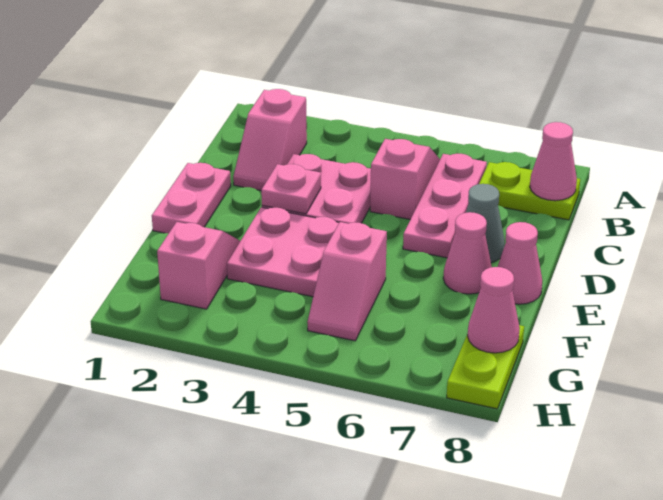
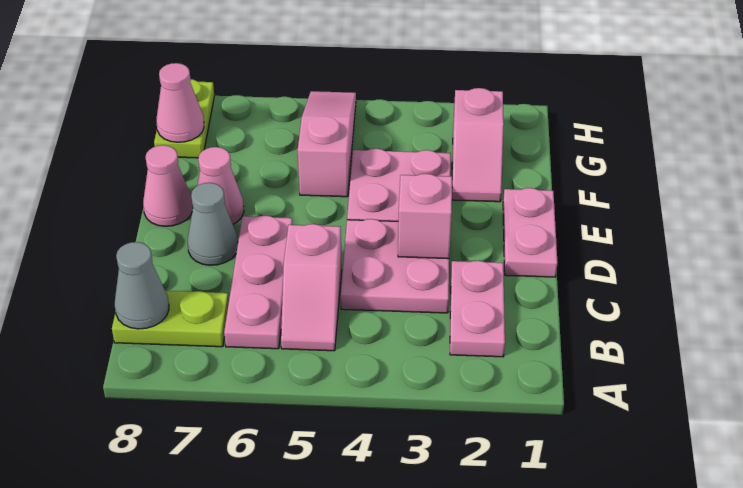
pink slope B2:C2 level 1 top B -> pink plate B2:C2 level 1
pink cone B8 level 2 -> grey cone B8 level 2
pink plate D3 level 2 -> pink brick D3 level 2
pink slope F5:G5 level 1 top F -> pink slope F5:H5 level 1 top F

